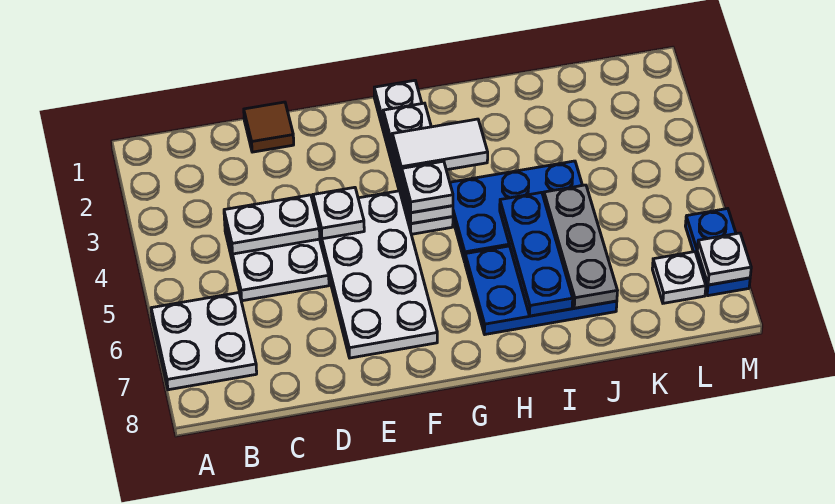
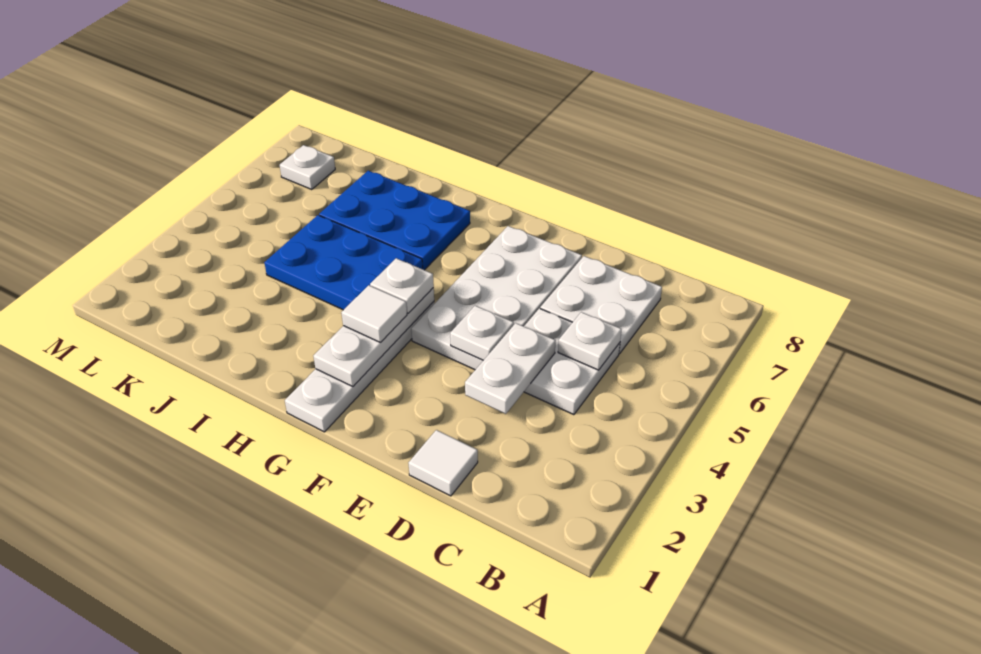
white plate A6:B7 level 1 -> white plate C6:D7 level 1
white plate C4:D4 level 2 -> white plate D3:D4 level 2
brown tile D1 level 1 -> white tile D1 level 1
white tile G3:H3 level 3 -> white tile G3 level 3
blue plate I5:I7 level 2 -> none
grey plate J5:J7 level 2 -> none
blue plate M6:M7 level 1 -> none
white plate M7 level 2 -> white plate C5 level 2

